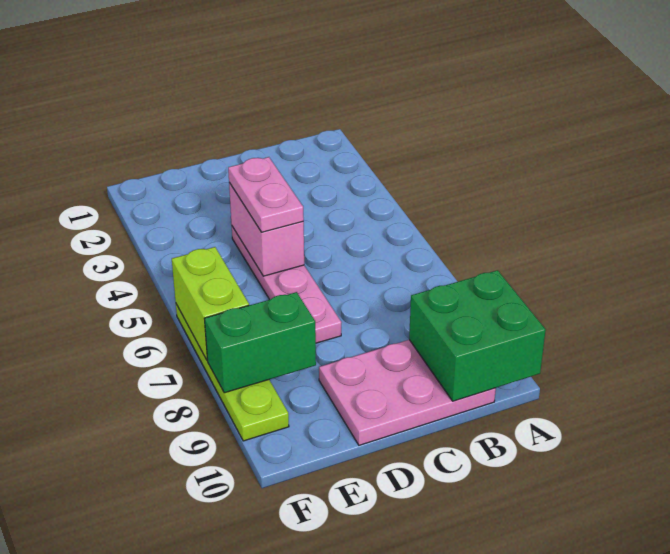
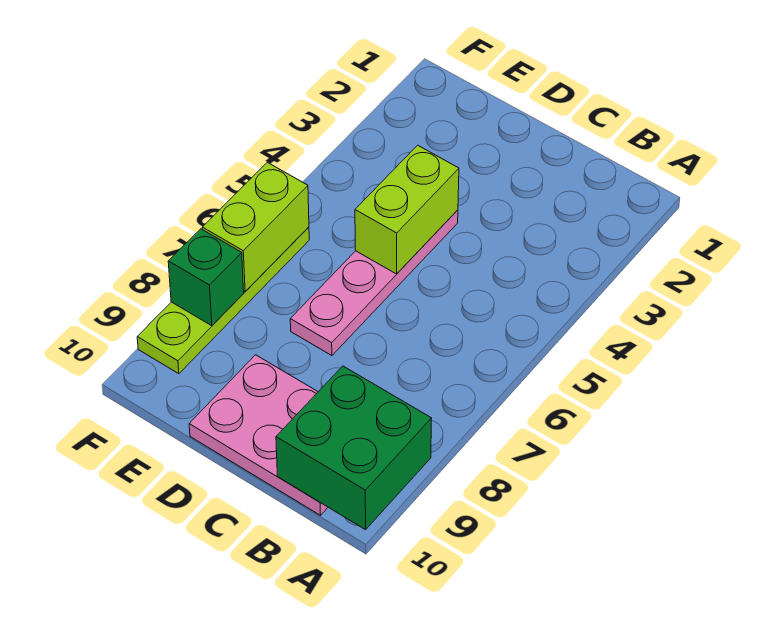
pink brick D4:D5 level 2 -> lime brick D4:D5 level 2
pink plate D4:D5 level 3 -> none
green brick E8:F8 level 2 -> green brick F8 level 2

